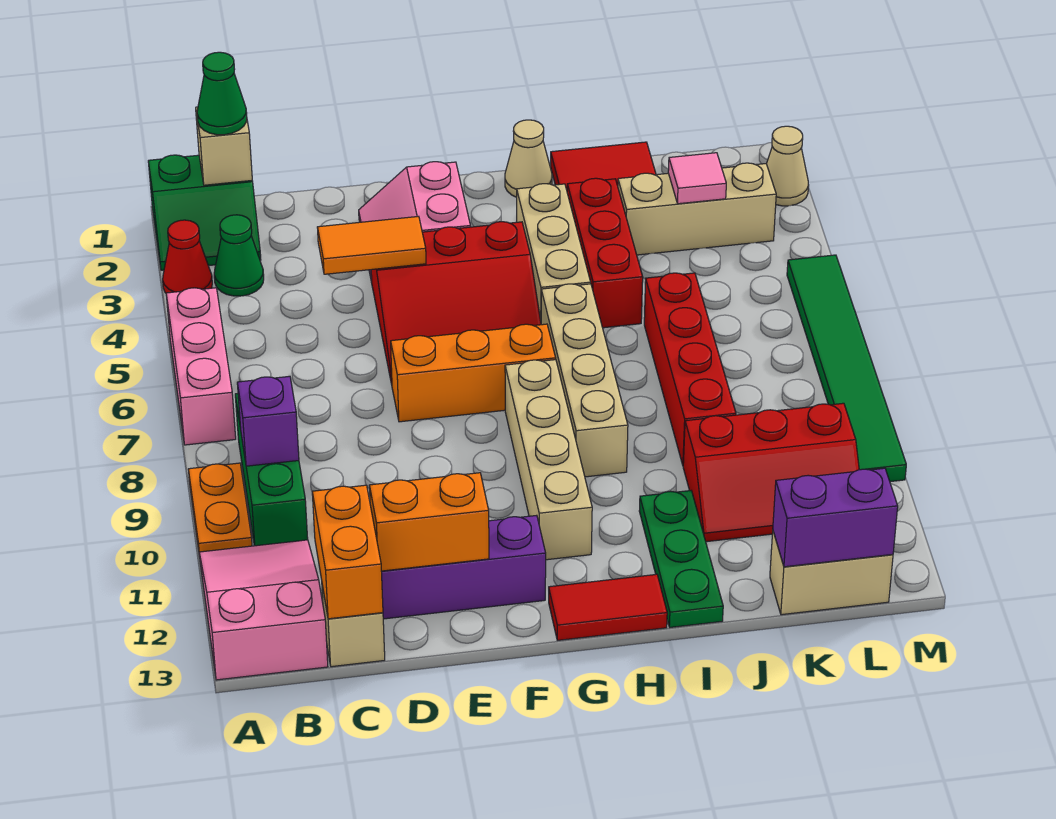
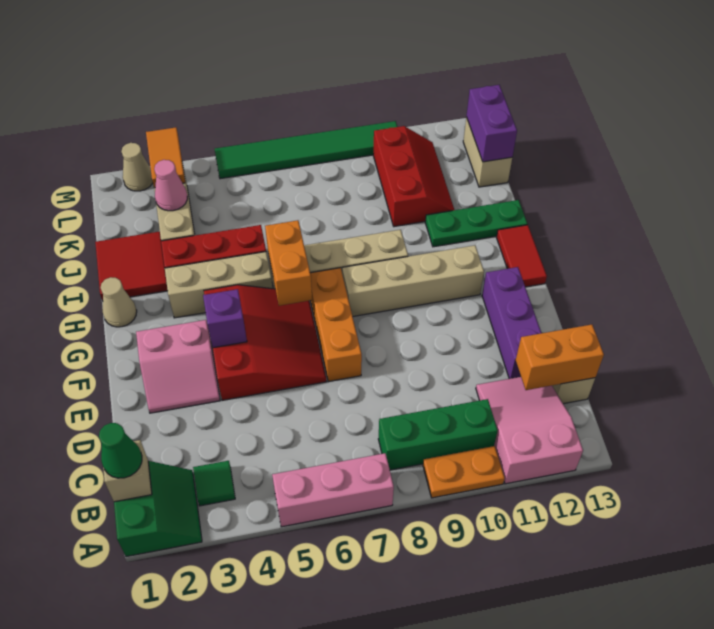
red cone A3 level 1 -> none
pink slope A11:B13 level 1 top 13 -> pink slope A11:C12 level 1 top A
green cone B3 level 1 -> green tile B3 level 1
purple brick B9 level 2 -> purple brick F4 level 2
orange tile D4:E4 level 2 -> orange tile L3:M3 level 2
orange brick D12:E12 level 2 -> orange brick G6:H6 level 2
red brick J6:J9 level 1 -> none
pink tile K3 level 2 -> pink cone K3 level 2

